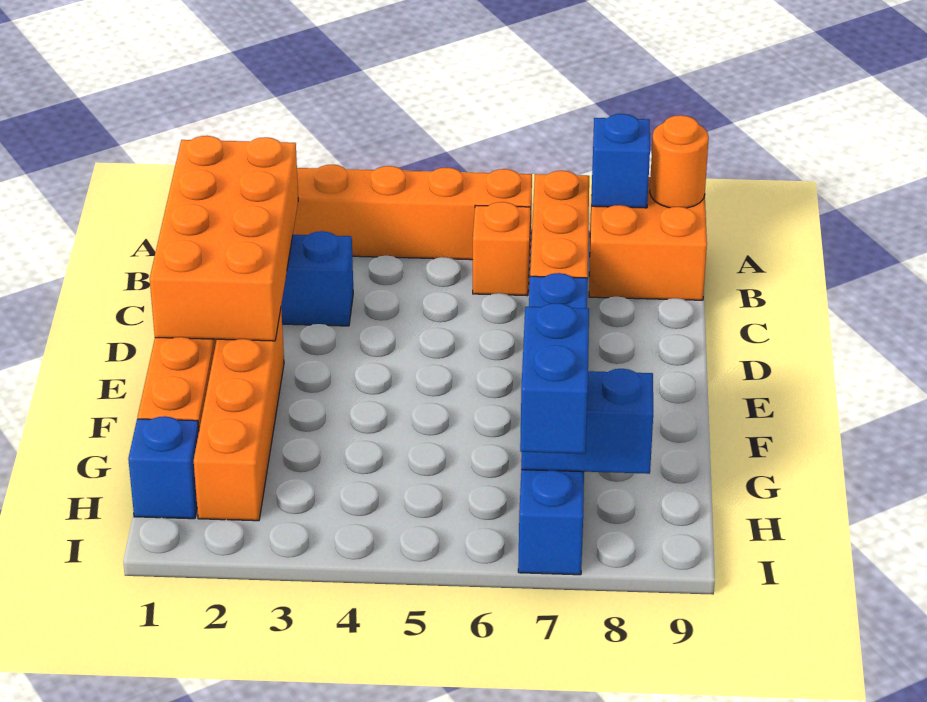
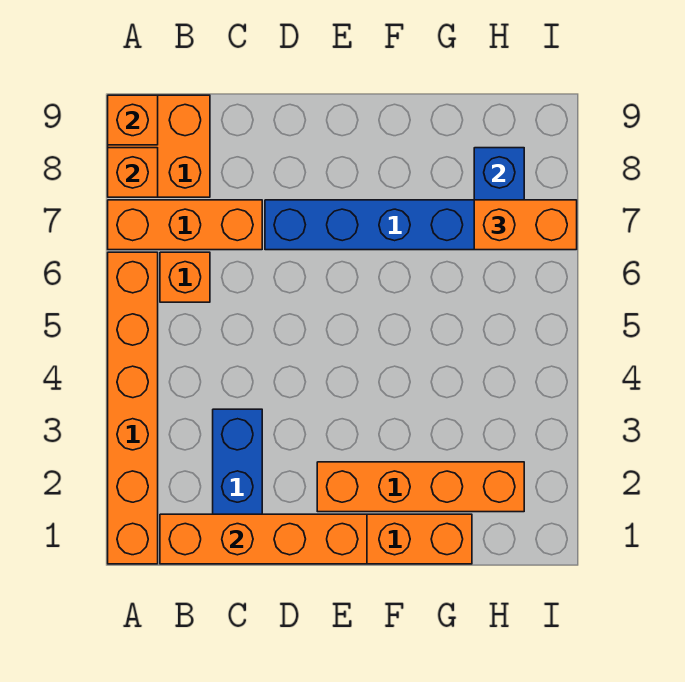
blue brick A8 level 2 -> orange brick A8 level 2
orange round brick A9 level 2 -> orange brick A9 level 2
orange brick B1:E2 level 2 -> orange brick B1:E1 level 2
blue brick H1 level 1 -> none
blue brick H7:I7 level 3 -> orange brick H7:I7 level 3

